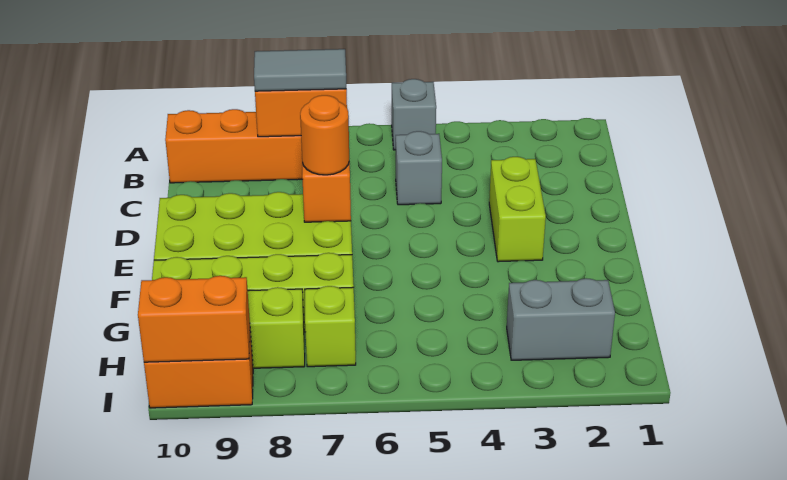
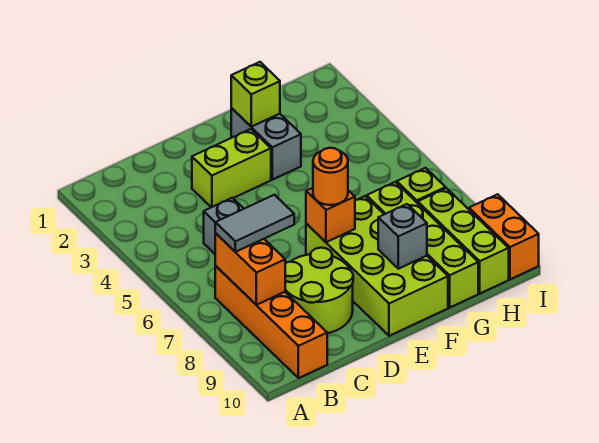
grey brick A5 level 1 -> grey brick F9 level 2
grey tile B7:B8 level 3 -> grey tile B7:C7 level 3
none -> lime round brick C8:D9 level 1
none -> lime brick F2 level 2
grey brick H2:H3 level 1 -> grey brick F2:F3 level 1
orange brick I9:I10 level 2 -> none

